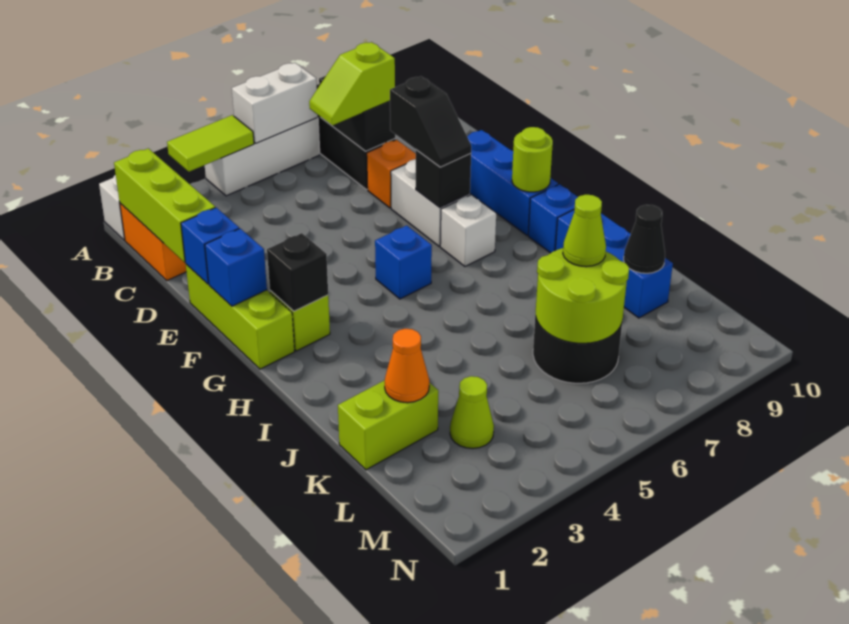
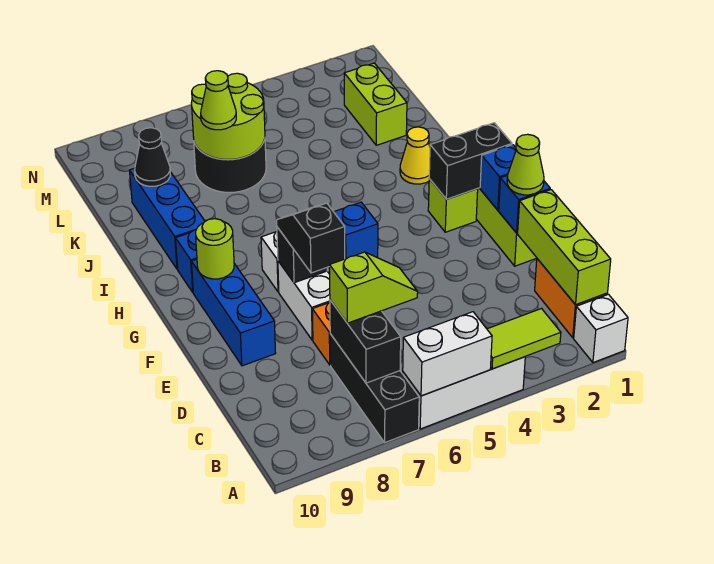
black brick G2 level 2 -> black brick G1:G2 level 2
none -> yellow cone I2 level 1
lime brick K1:K2 level 1 -> lime brick K2:L2 level 1
orange cone K2 level 2 -> none
lime cone L3 level 1 -> lime cone E1 level 3

